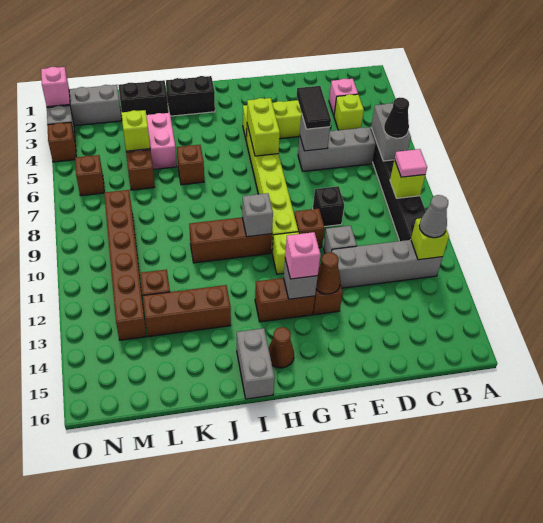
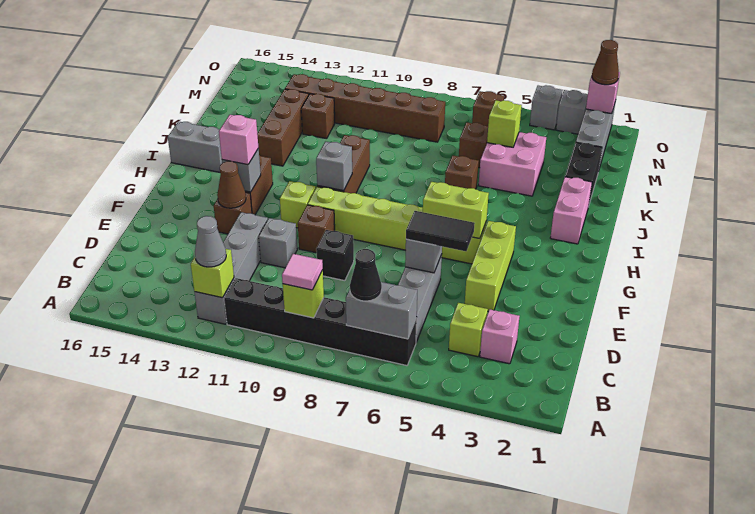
brown cone H15 level 1 -> brown cone O2 level 3
black brick I2:J2 level 1 -> pink brick I2:J2 level 1
brown brick O4 level 1 -> grey brick O4 level 1

